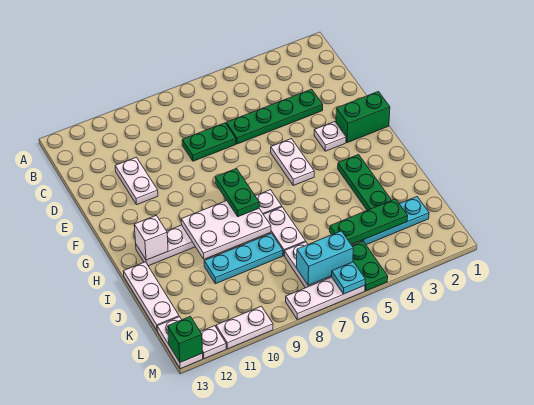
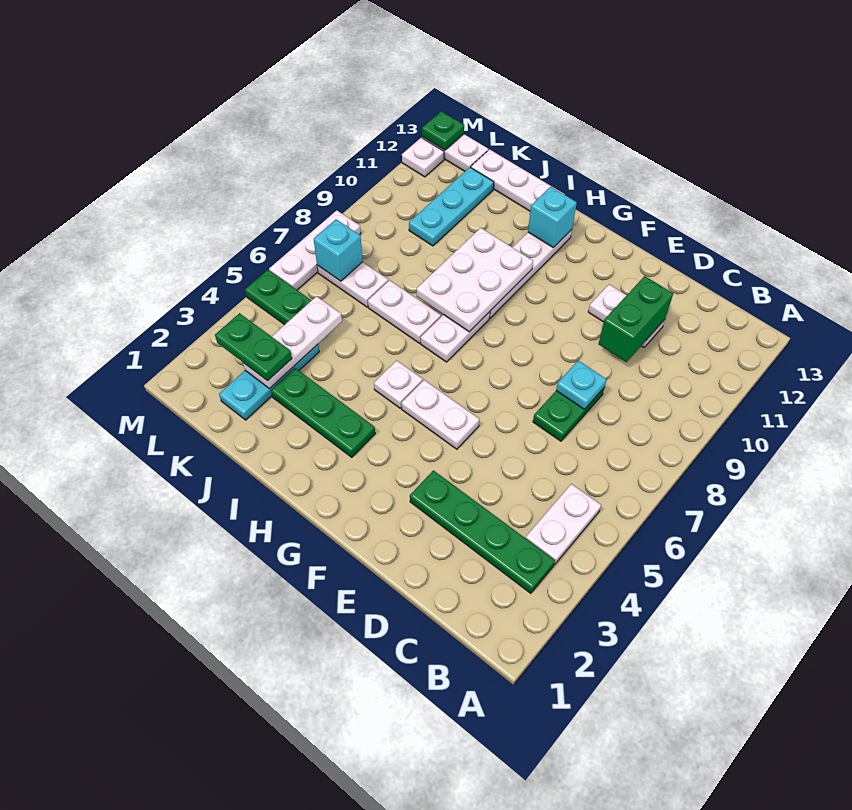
green plate D3:D6 level 1 -> green plate B3:E3 level 1
green brick F1:F2 level 1 -> green brick D10:D11 level 2
white plate F3 level 1 -> white plate H5 level 1
green plate G8:H8 level 3 -> green plate K3:L3 level 3
white brick H12 level 2 -> cyan brick H12 level 2
cyan plate J8:J10 level 1 -> cyan plate K10:K12 level 1
green plate K3:K5 level 2 -> white plate K3:K5 level 2
cyan brick L6:L7 level 2 -> cyan brick L7 level 2
cyan plate M6 level 2 -> cyan plate D8 level 2
white plate M10:M11 level 1 -> white plate B4:B5 level 1
green brick M13 level 2 -> green plate M13 level 2

